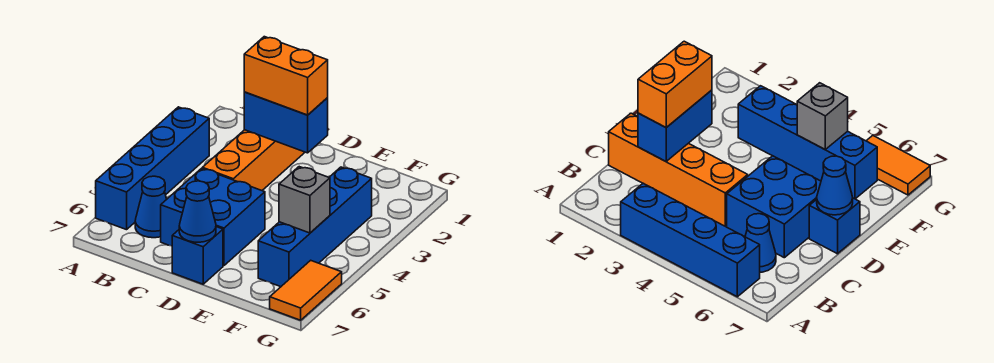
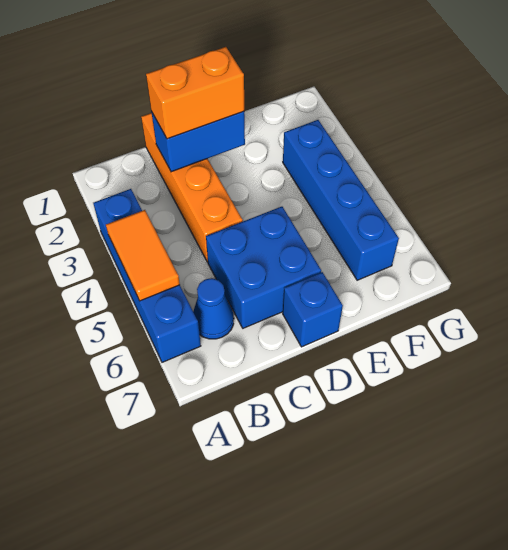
blue cone D7 level 2 -> none
grey brick F5 level 2 -> none
orange tile G6:G7 level 1 -> orange tile A4:A5 level 2

